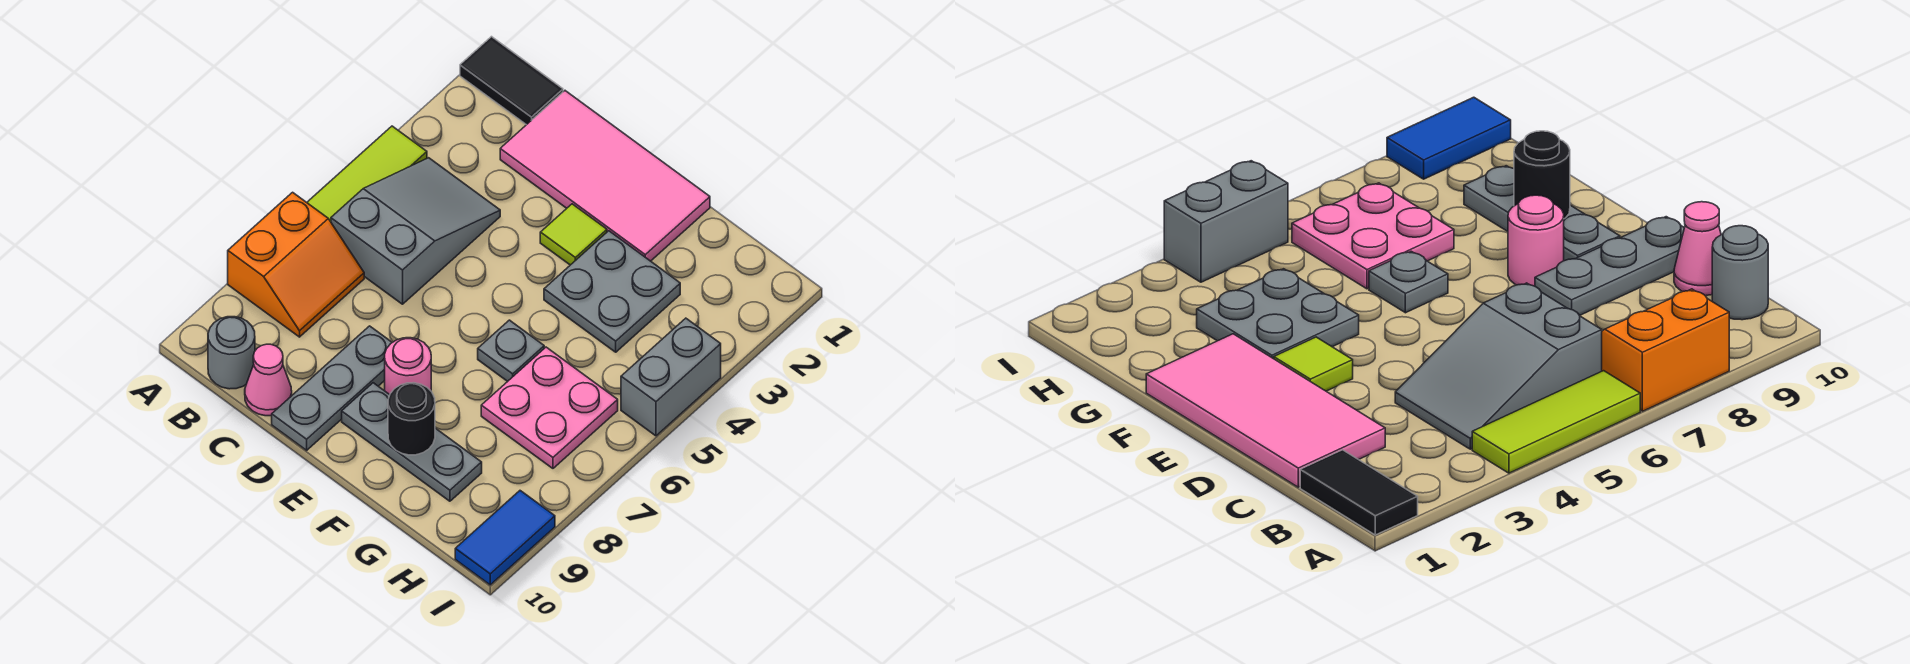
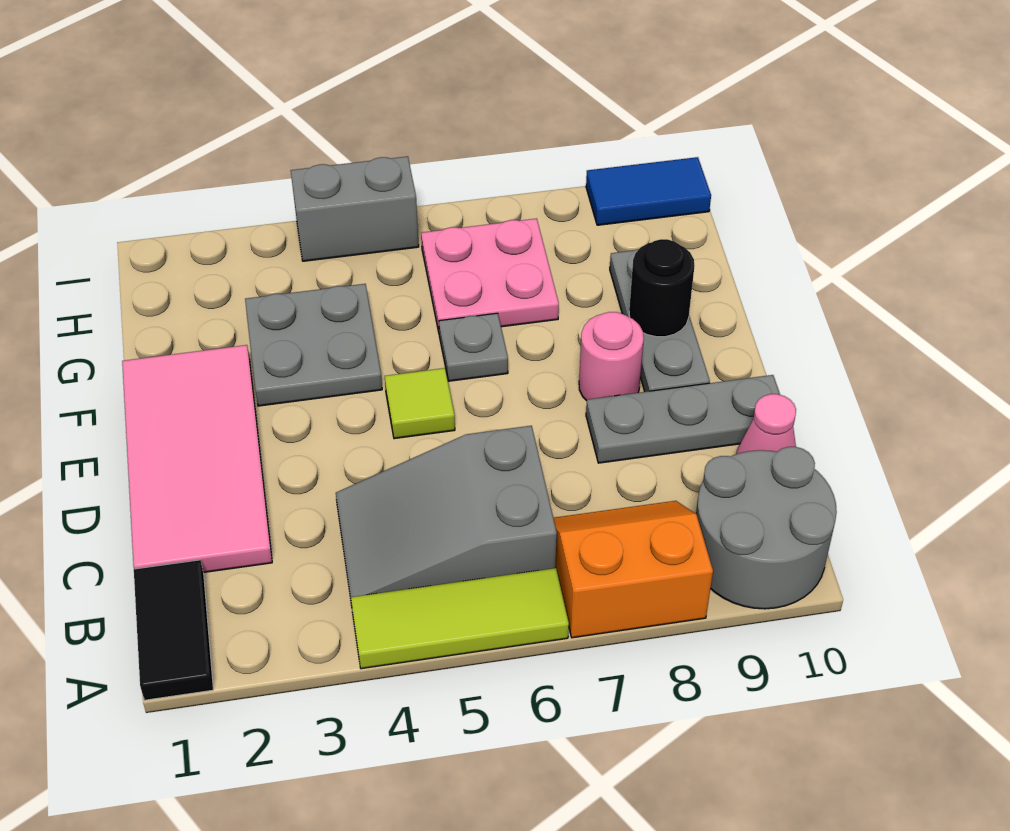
grey round brick B10 level 1 -> grey round brick A9:B10 level 1
lime tile E3 level 1 -> lime tile E5 level 1

